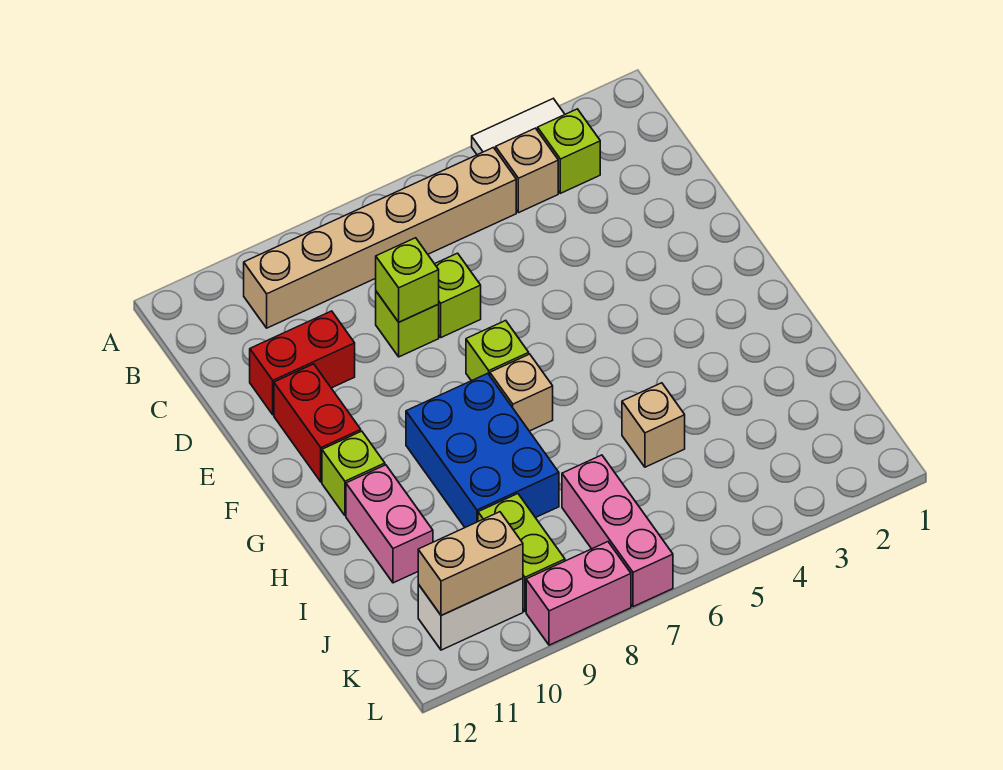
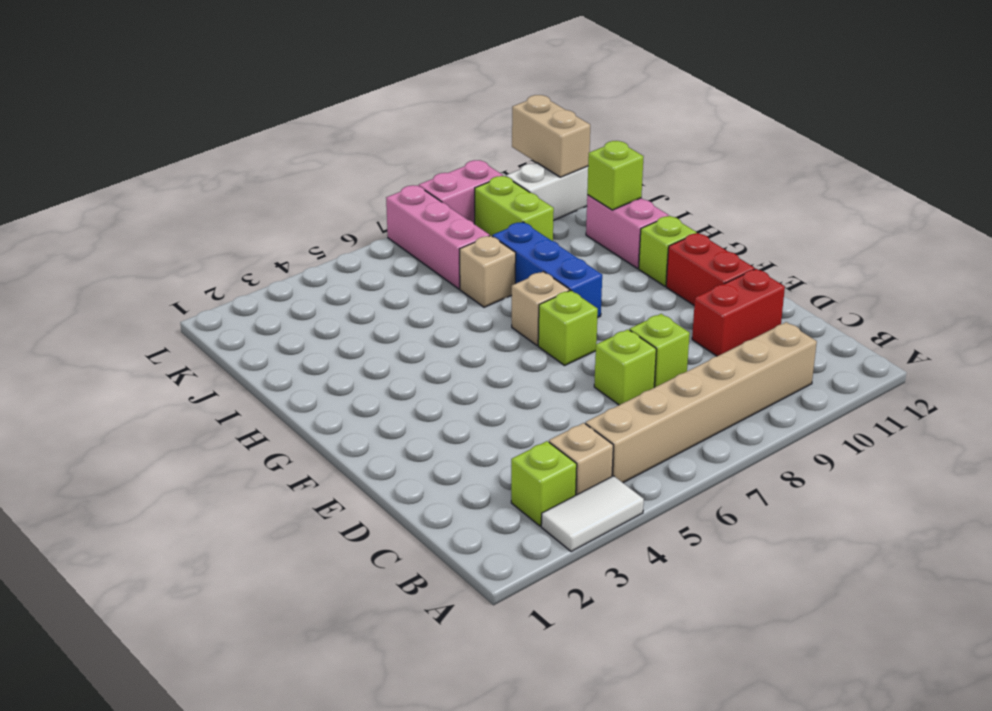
lime brick D8 level 2 -> lime brick I11 level 2
blue brick G8:I9 level 1 -> blue brick G8:I8 level 1
tan brick I5 level 1 -> tan brick I7 level 1
tan brick K10:K11 level 2 -> tan brick K11:L11 level 2

